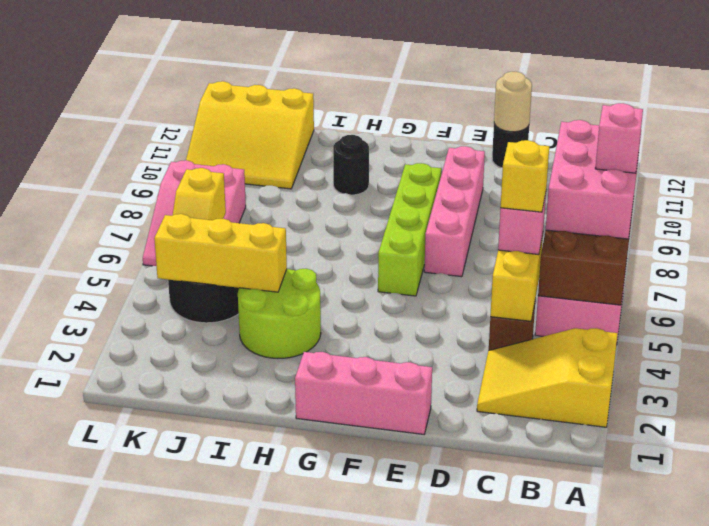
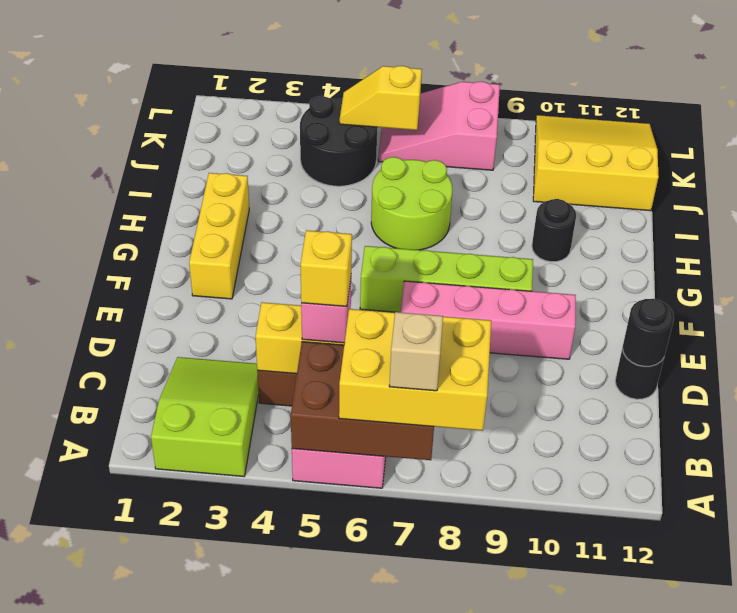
yellow slope A2:C3 level 1 top A -> lime slope A2:C3 level 1 top A
pink brick A6:B8 level 3 -> yellow brick A6:B8 level 3
pink brick A7 level 4 -> tan brick A7 level 4
tan round brick D12 level 2 -> black round brick D12 level 2
pink brick E1:G1 level 1 -> none
lime round brick H3:I4 level 1 -> lime round brick H6:I7 level 1
yellow brick I4:K4 level 2 -> yellow brick F2:H2 level 1
yellow slope J10:L12 level 1 top 12 -> yellow slope J10:L12 level 1 top J

